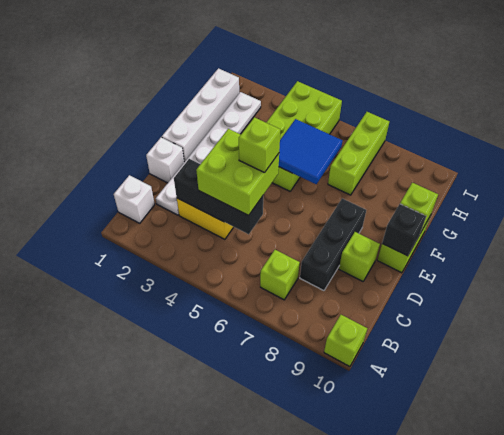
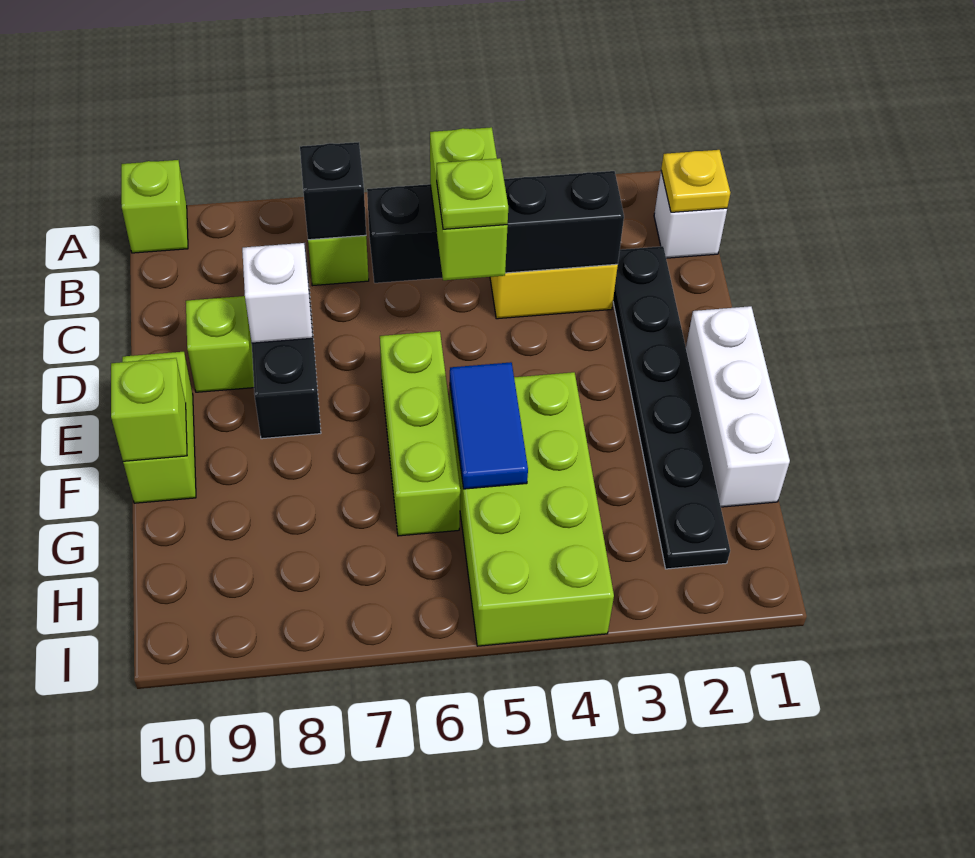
none -> yellow plate B1 level 2
white plate C2:H2 level 1 -> black plate C2:H2 level 1
black brick C3:C5 level 2 -> black brick C3:C6 level 2
lime brick C4:D5 level 3 -> lime brick C5:D5 level 3
white brick D1 level 1 -> white brick D8 level 2
lime brick D5 level 4 -> lime plate D5 level 4
white brick E1:H1 level 1 -> white brick E1:G1 level 1
black brick E10 level 2 -> black brick B7 level 2
blue tile F5:G6 level 2 -> blue tile F5:G5 level 2
lime brick G7:I7 level 1 -> lime brick E6:G6 level 1

